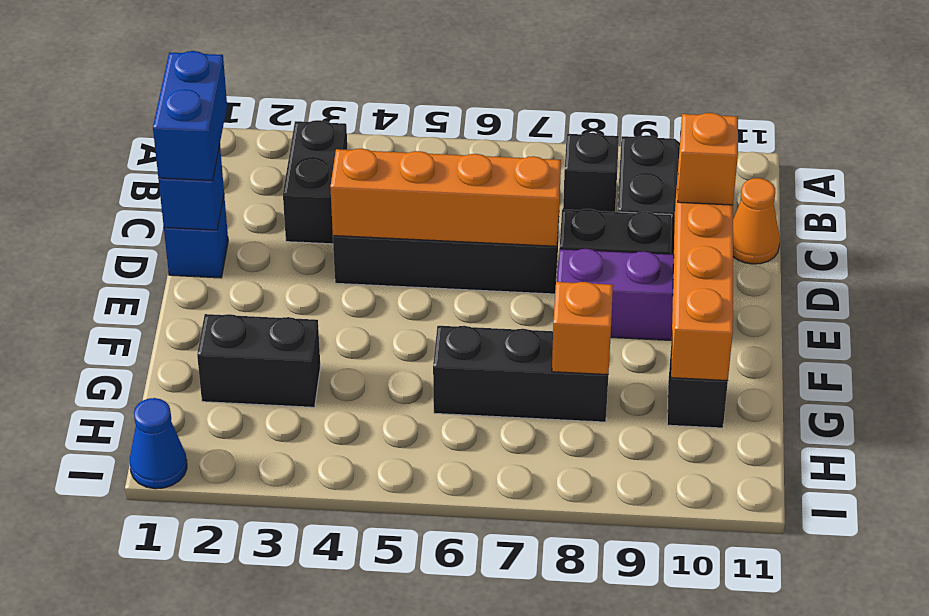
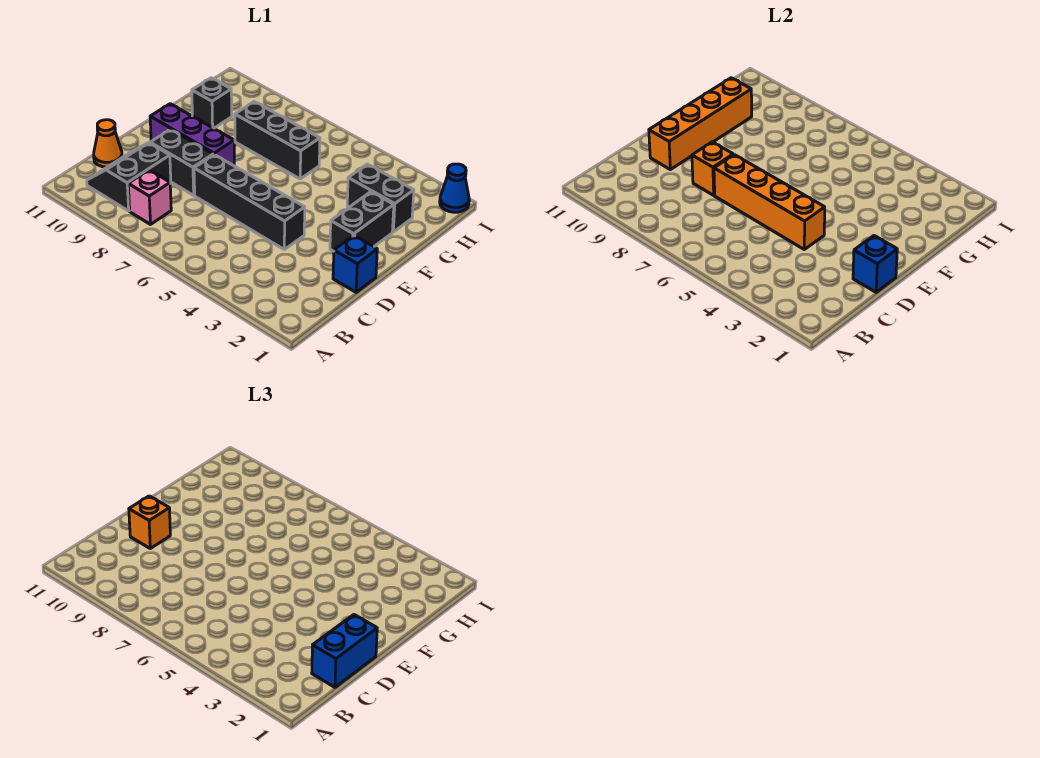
black brick B3:C3 level 1 -> black brick E2:F2 level 1
black brick B8 level 1 -> pink brick B8 level 1
orange brick G8 level 2 -> orange brick D8 level 2

